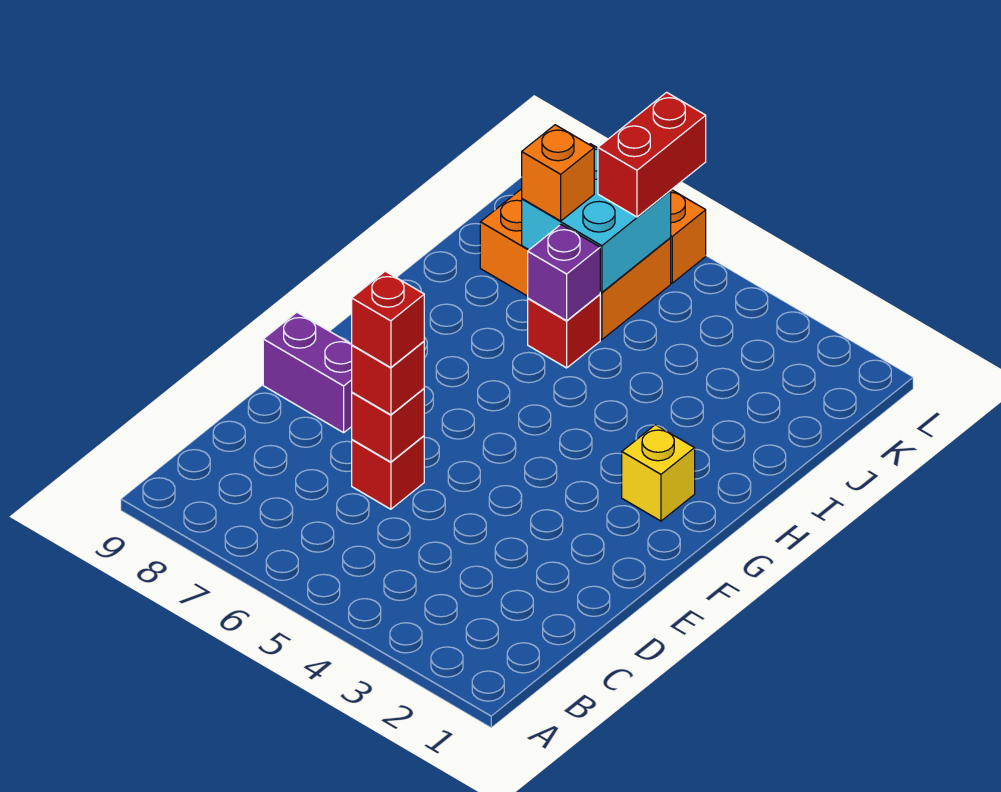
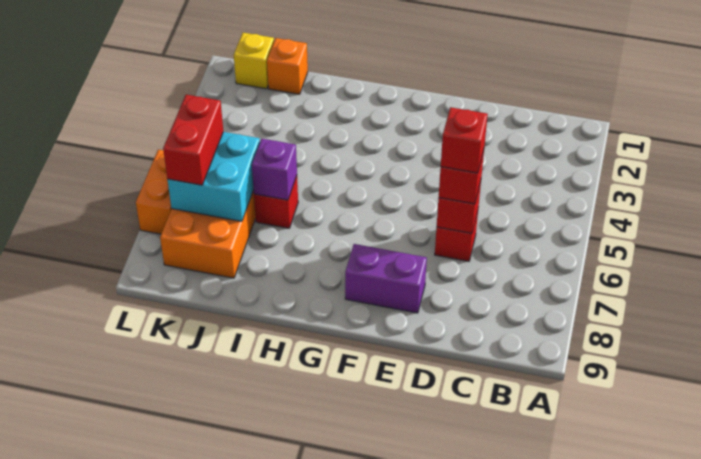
purple brick E8:E9 level 1 -> purple brick E8:F8 level 1
yellow brick G2 level 1 -> yellow brick K1 level 1
orange brick J7 level 3 -> orange brick J1 level 1
red brick K6:L6 level 3 -> red brick K6:K7 level 3

